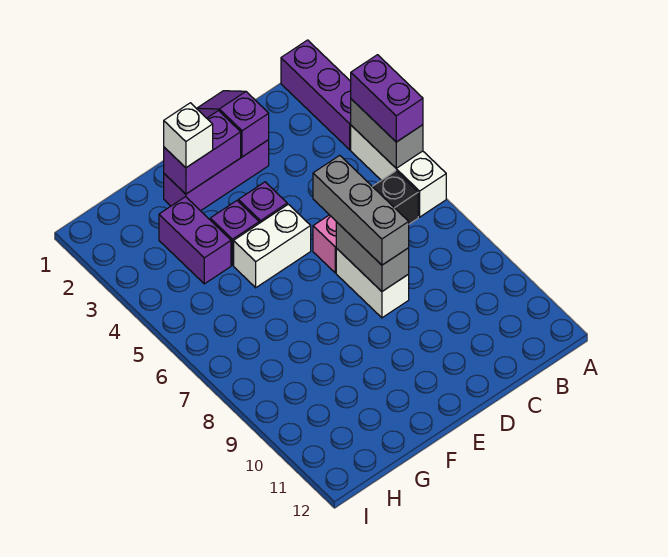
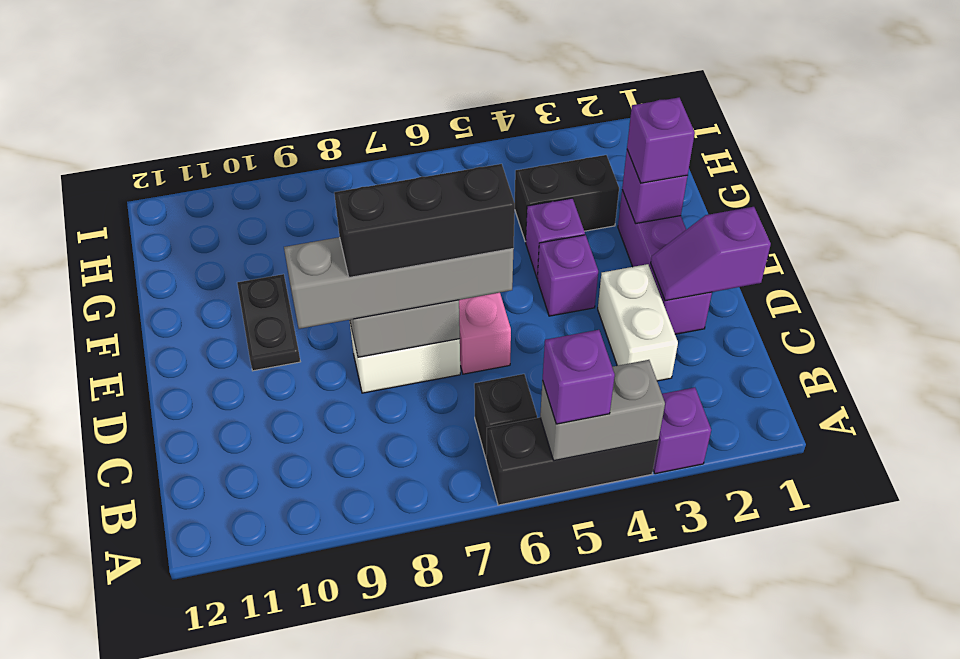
purple brick A1:A3 level 1 -> purple brick A3 level 1
white brick A4:A6 level 1 -> black brick A4:A6 level 1
purple brick A4:A5 level 3 -> purple brick A5 level 3
purple slope D1:D2 level 2 top 2 -> purple slope D1:D2 level 2 top 1
grey brick D6:D8 level 3 -> grey brick D6:D9 level 3
none -> black brick D6:D8 level 4
purple brick E2:F2 level 2 -> purple brick F2 level 2
white brick E5:F5 level 1 -> white brick C3:D3 level 1
none -> black plate E10:F10 level 1
white brick F2 level 3 -> purple brick F2 level 3
purple brick G3:G4 level 1 -> black brick G3:G4 level 1

